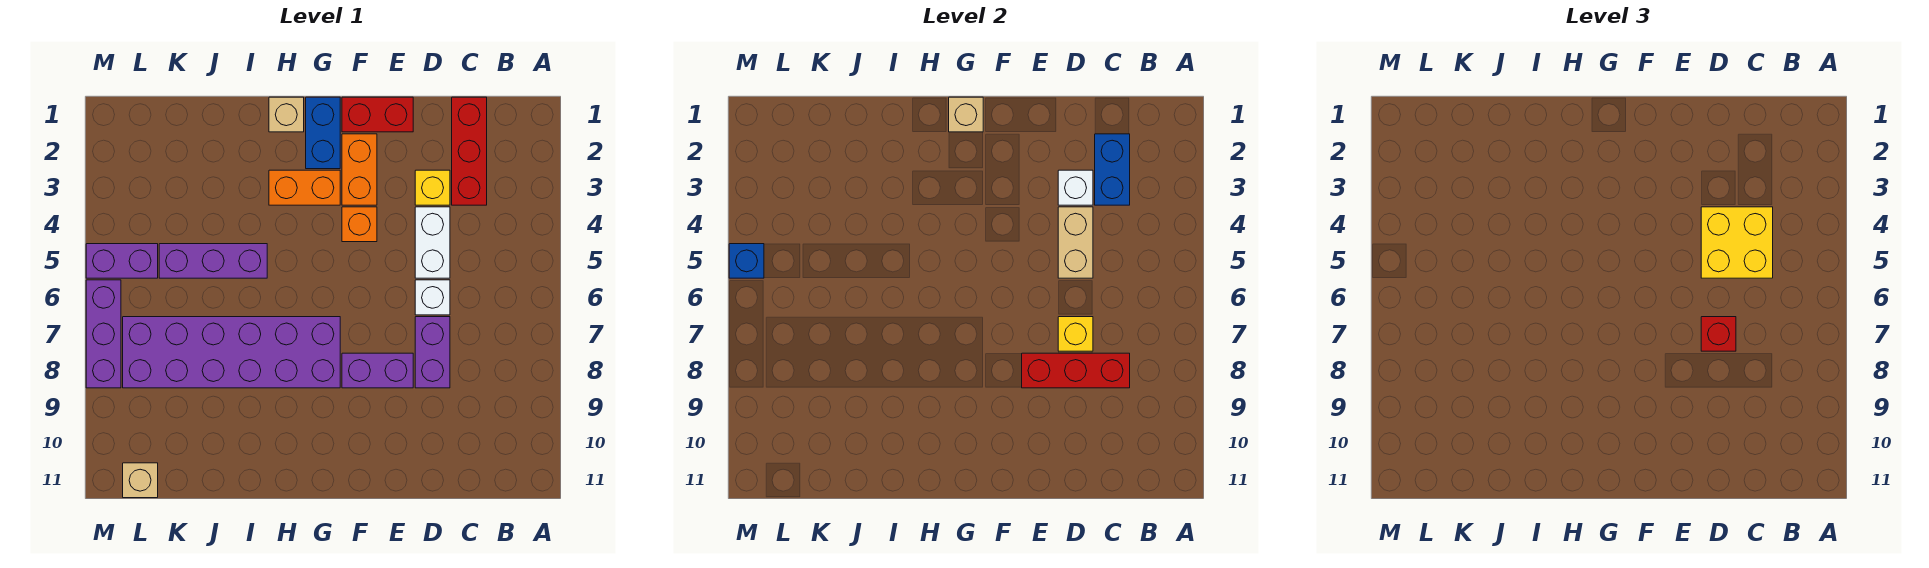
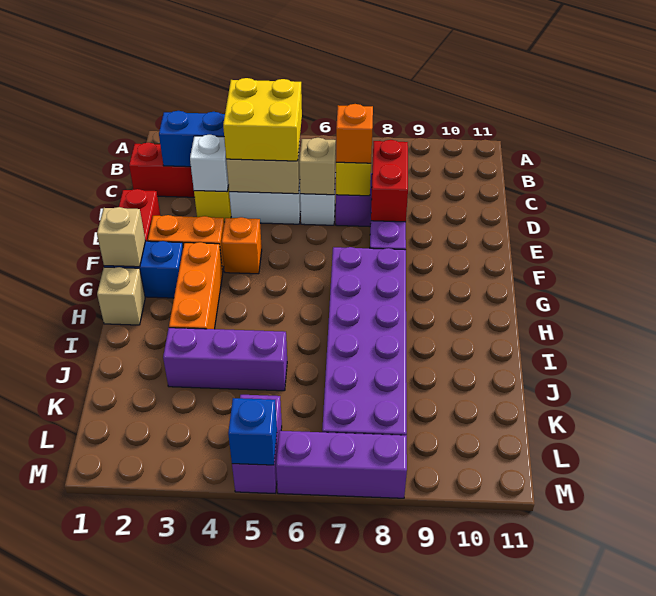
red brick C8:E8 level 2 -> red brick D8:E8 level 2
red brick D7 level 3 -> orange brick D7 level 3
orange brick G3:H3 level 1 -> orange brick G3:I3 level 1
purple brick I5:K5 level 1 -> purple brick J3:J5 level 1
tan brick L11 level 1 -> tan brick D6 level 2

